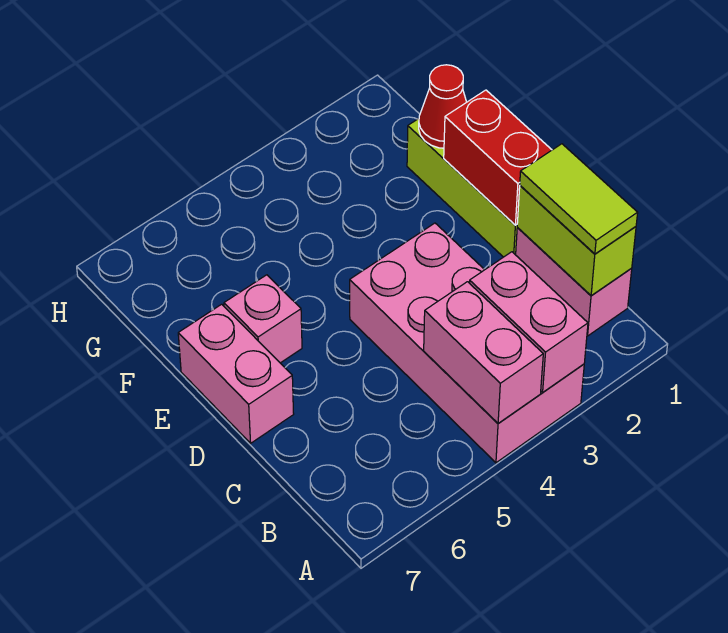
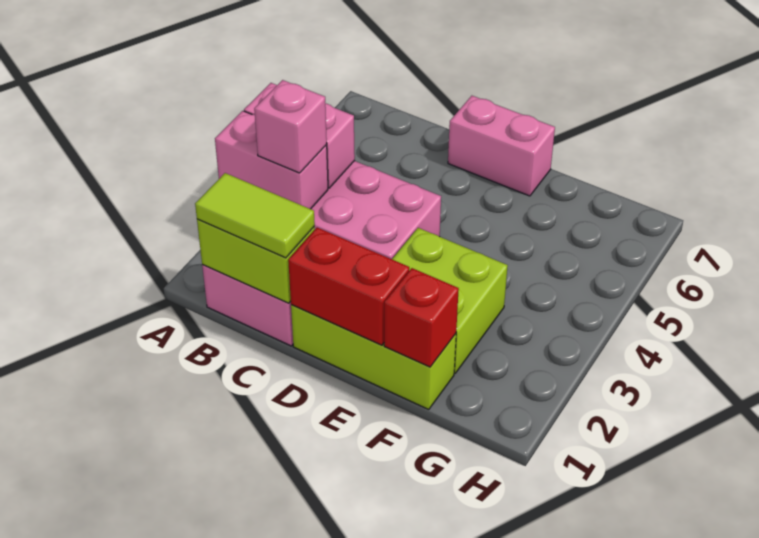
none -> lime brick E2:F3 level 1
pink brick E6 level 1 -> pink brick B3 level 3
red cone F1 level 2 -> red brick F1 level 2

